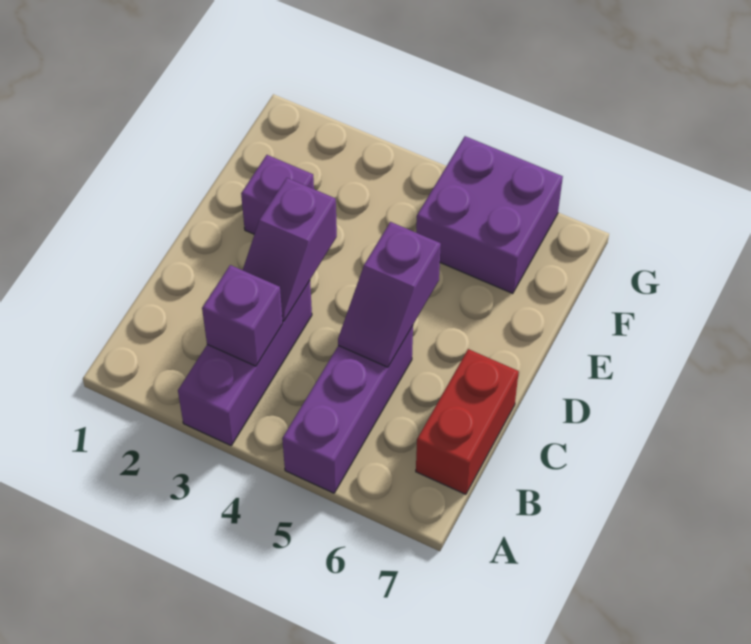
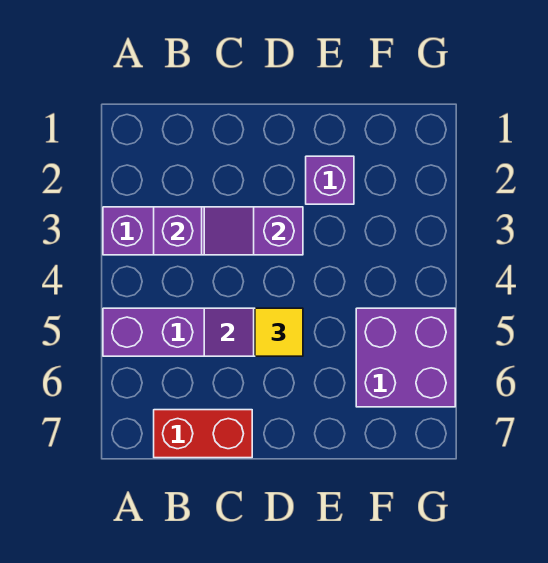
none -> yellow tile D5 level 3

